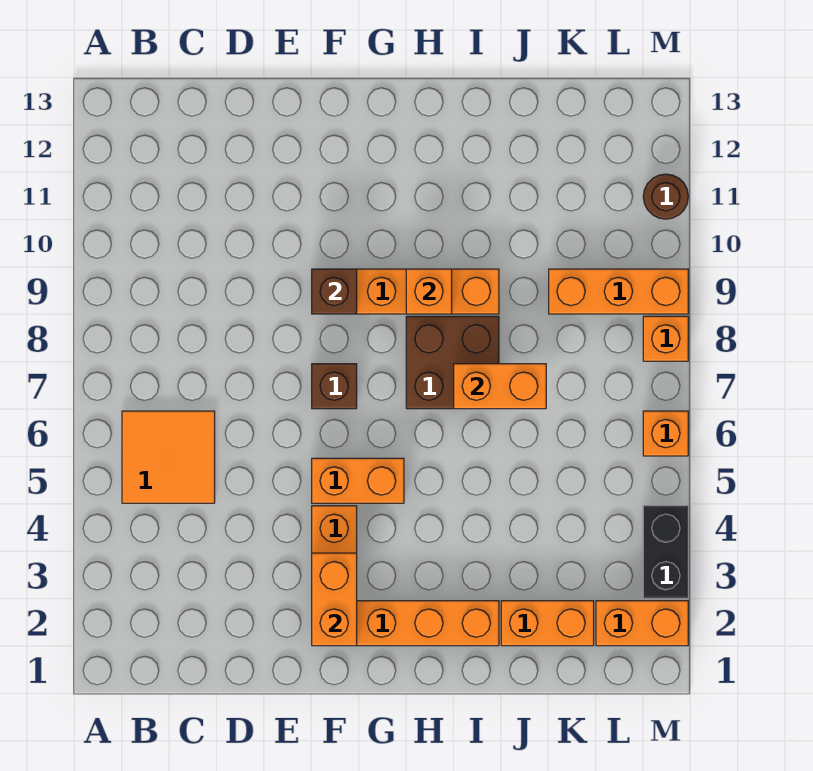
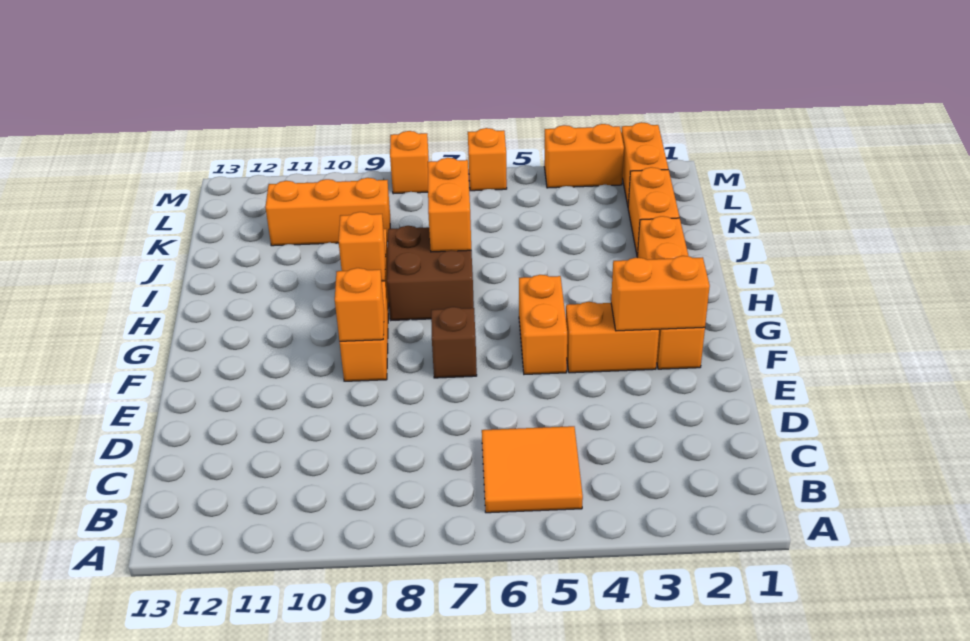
brown brick F9 level 2 -> orange brick F9 level 2
orange brick K9:M9 level 1 -> orange brick K9:K11 level 1
black brick M3:M4 level 1 -> orange brick M3:M4 level 1
brown round brick M11 level 1 -> none

